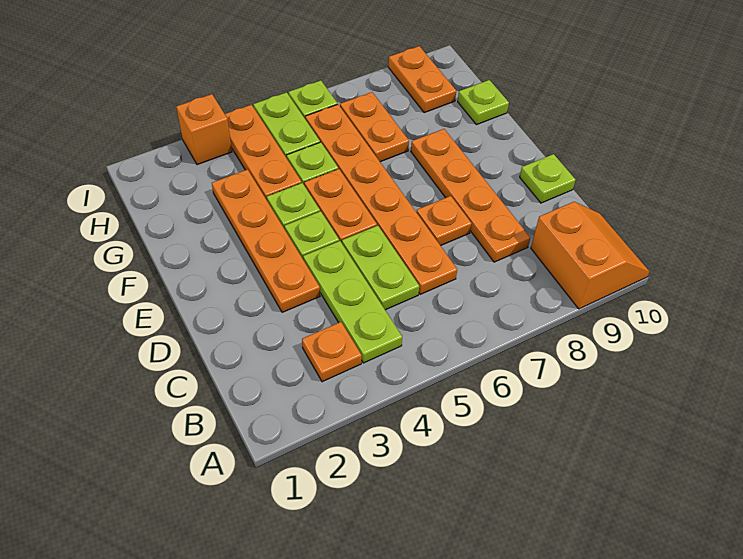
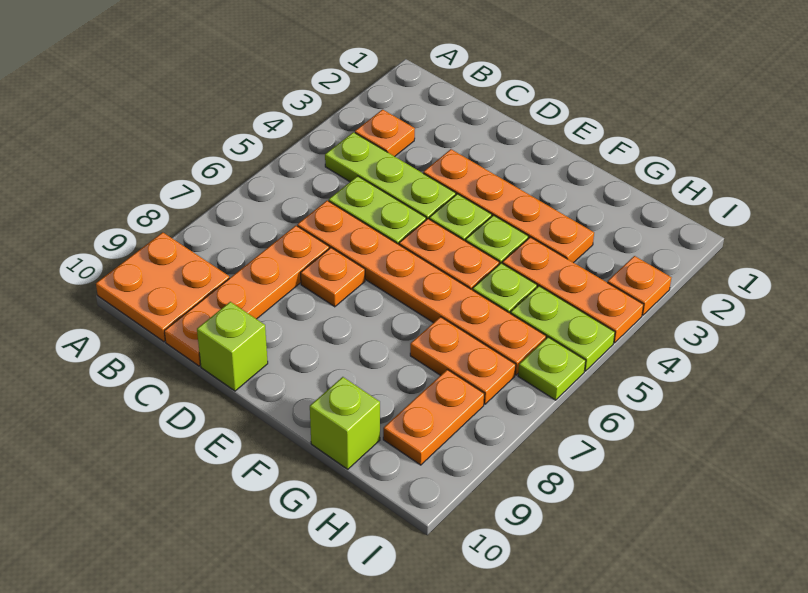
orange slope A9:B10 level 1 top 9 -> orange plate A9:B10 level 1
orange plate C8:F8 level 1 -> orange plate C7:C10 level 1
lime plate D10 level 1 -> lime brick D10 level 1
lime plate G10 level 1 -> lime brick G10 level 1
orange plate H9:I9 level 1 -> orange plate H8:H9 level 1
orange brick I3 level 1 -> orange plate I3 level 1

